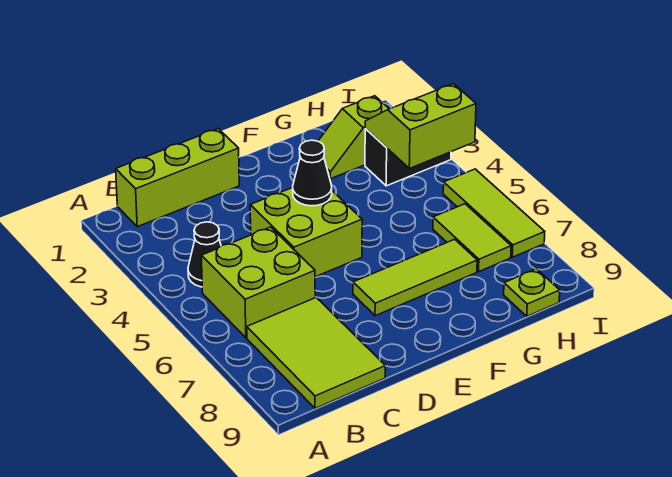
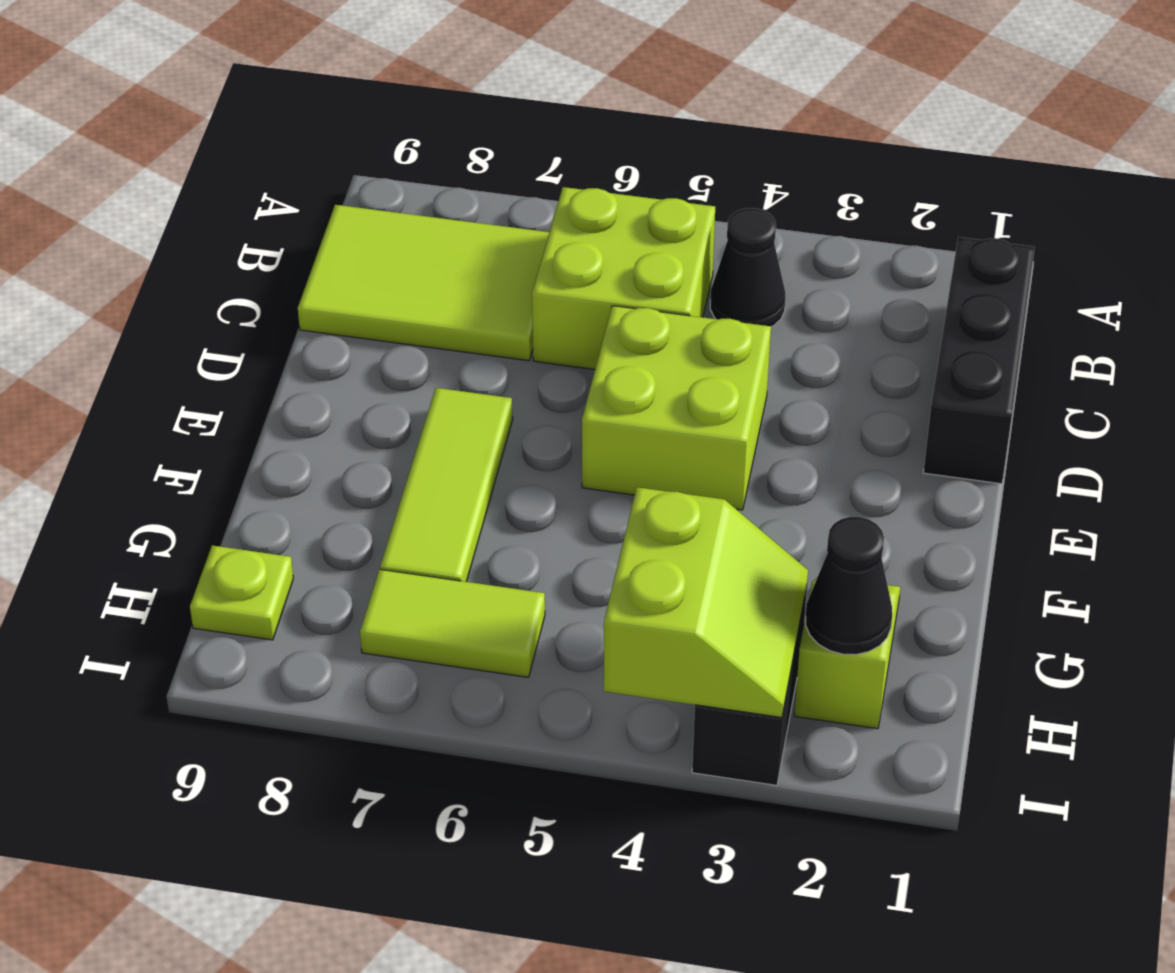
lime brick B1:D1 level 1 -> black brick B1:D1 level 1
black cone E4 level 2 -> black cone H2 level 2
lime tile I5:I7 level 1 -> none

